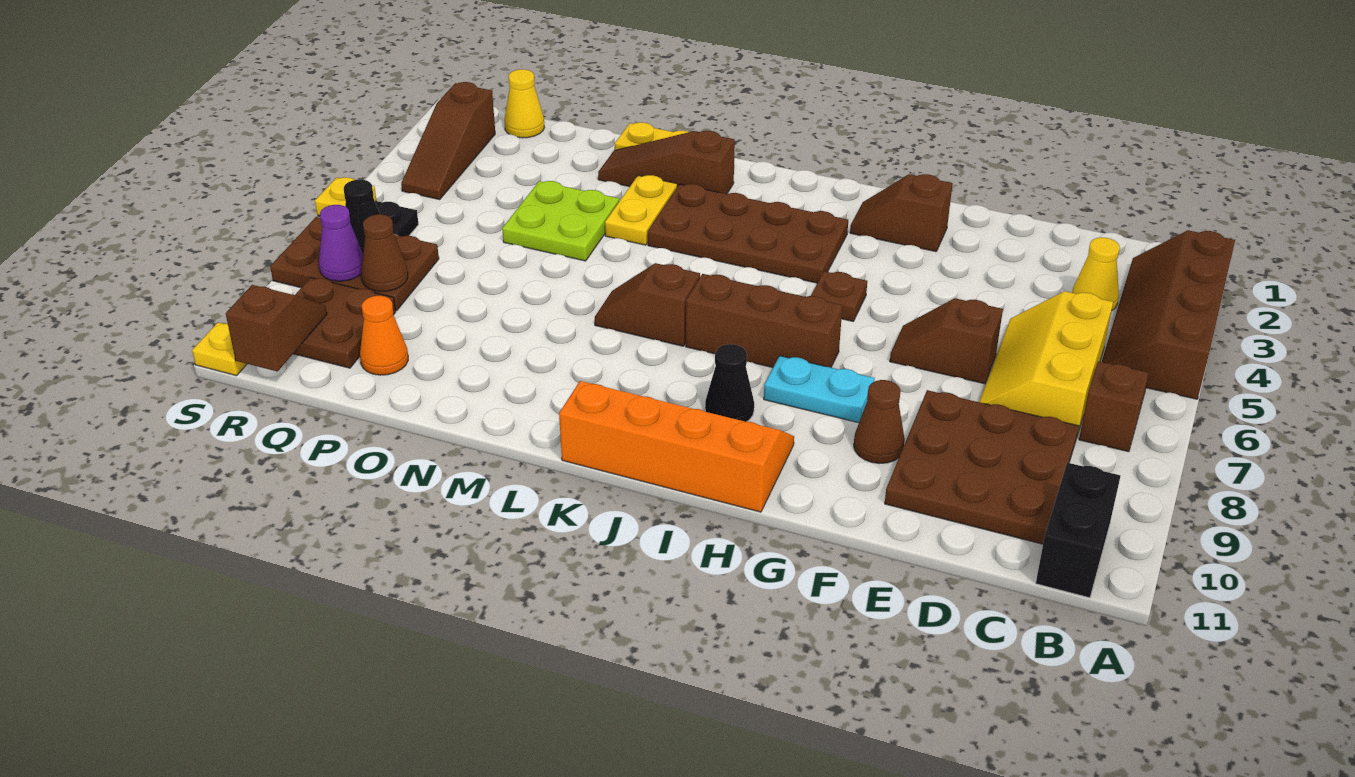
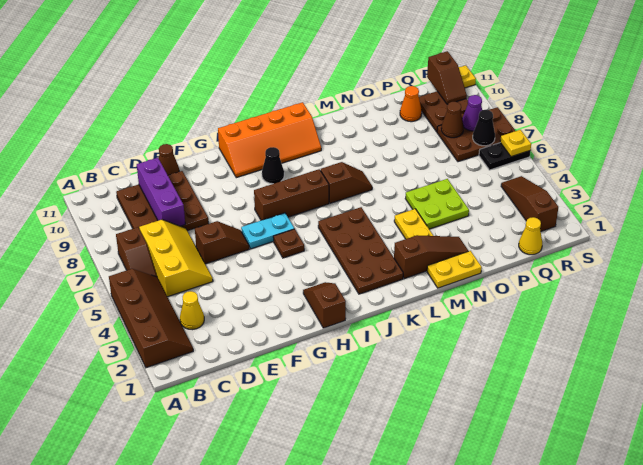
black brick B10:B11 level 1 -> none
none -> purple brick D8:D10 level 2
brown cone F9 level 1 -> brown cone E11 level 1
brown slope G2:H2 level 1 top G -> brown slope H1:H2 level 1 top 1
cyan plate G8:H8 level 1 -> cyan plate G6:H6 level 1
brown plate I3:L4 level 1 -> brown plate J2:K5 level 1

